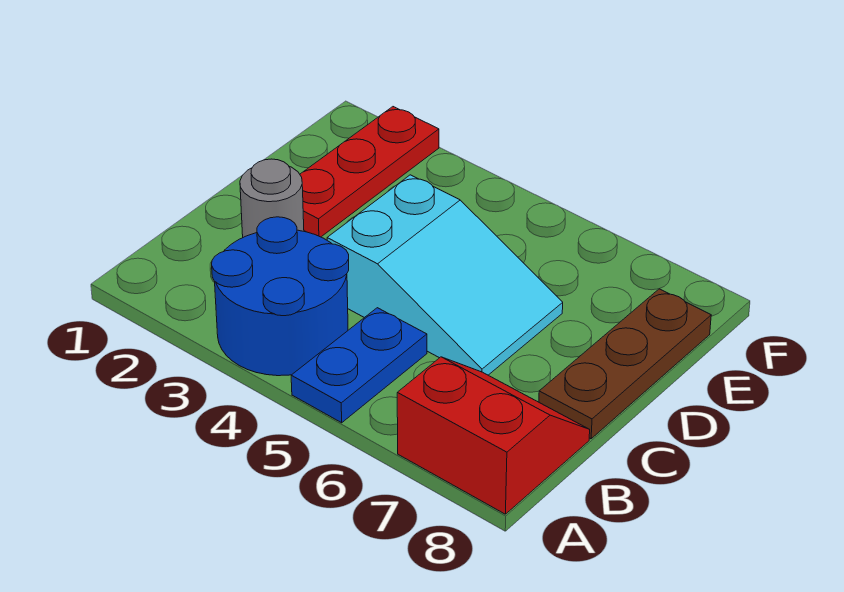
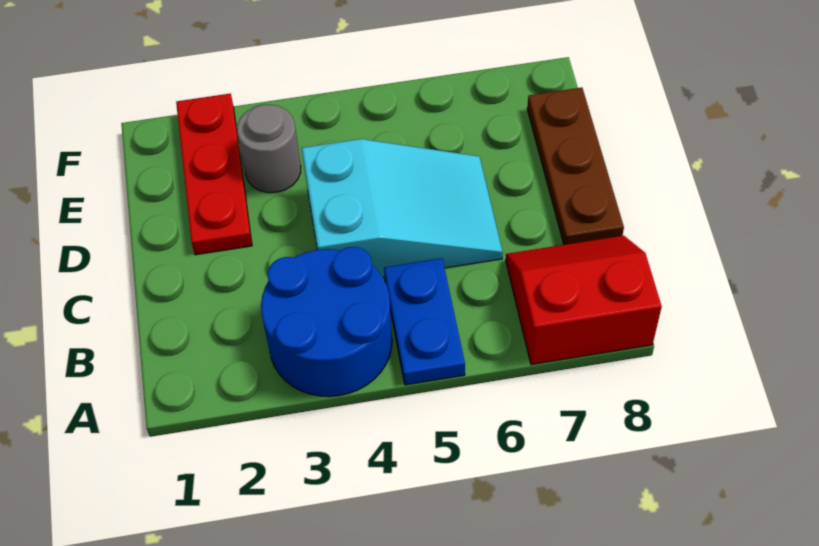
grey round brick C2 level 1 -> grey round brick E3 level 1

